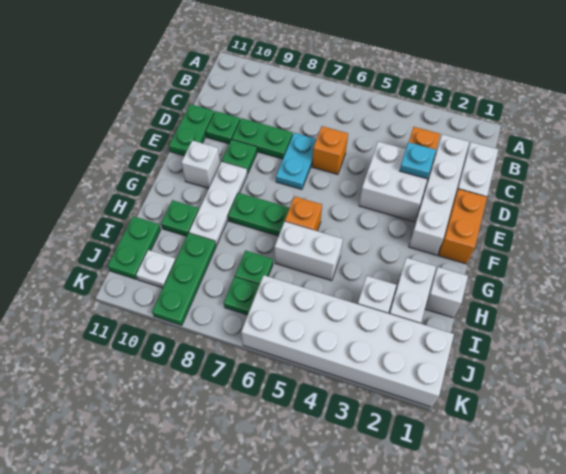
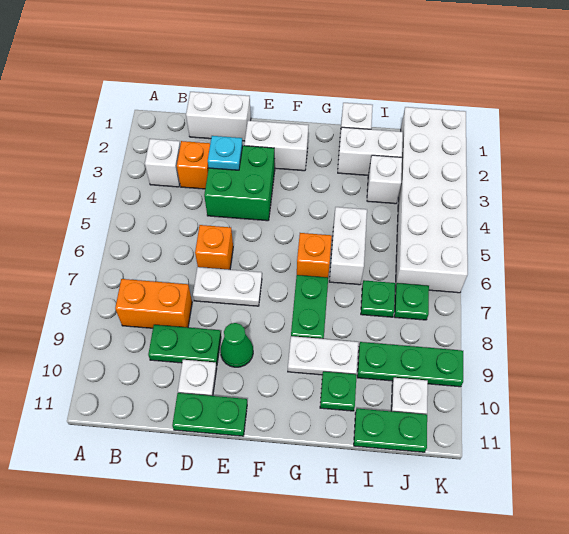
white brick C2:F2 level 1 -> white brick E2:F2 level 1
white brick D3:E4 level 1 -> green brick D3:E4 level 1
cyan plate D7:E7 level 1 -> white plate D7:E7 level 1
green plate D8:D9 level 1 -> green plate C9:D9 level 1
green plate D10 level 1 -> white plate D10 level 1
orange brick E1:F1 level 1 -> orange brick B8:C8 level 1
green plate E9 level 1 -> green cone E9 level 1
white plate F9:H9 level 1 -> white plate G9:H9 level 1
white brick F10 level 1 -> white brick B3 level 1

